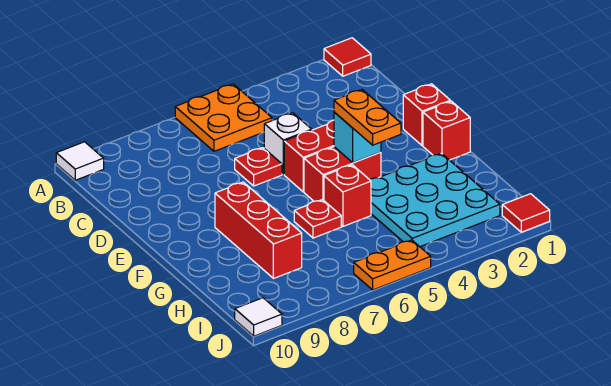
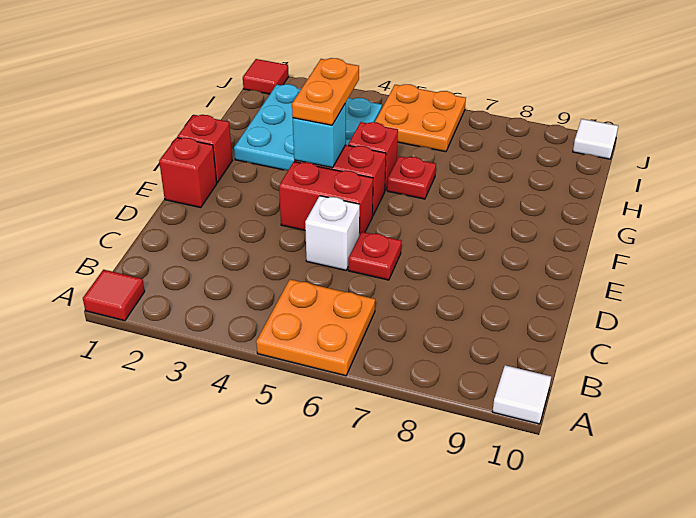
red brick F8:H8 level 1 -> none
orange plate J5:J6 level 1 -> orange plate I5:J6 level 1

